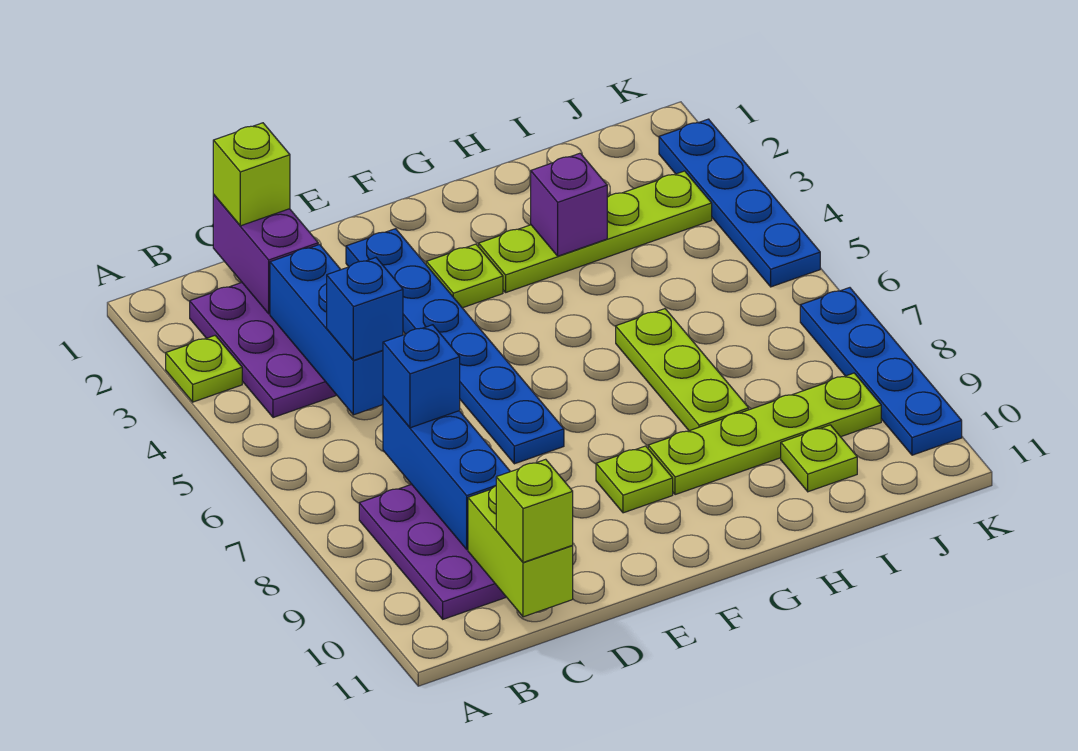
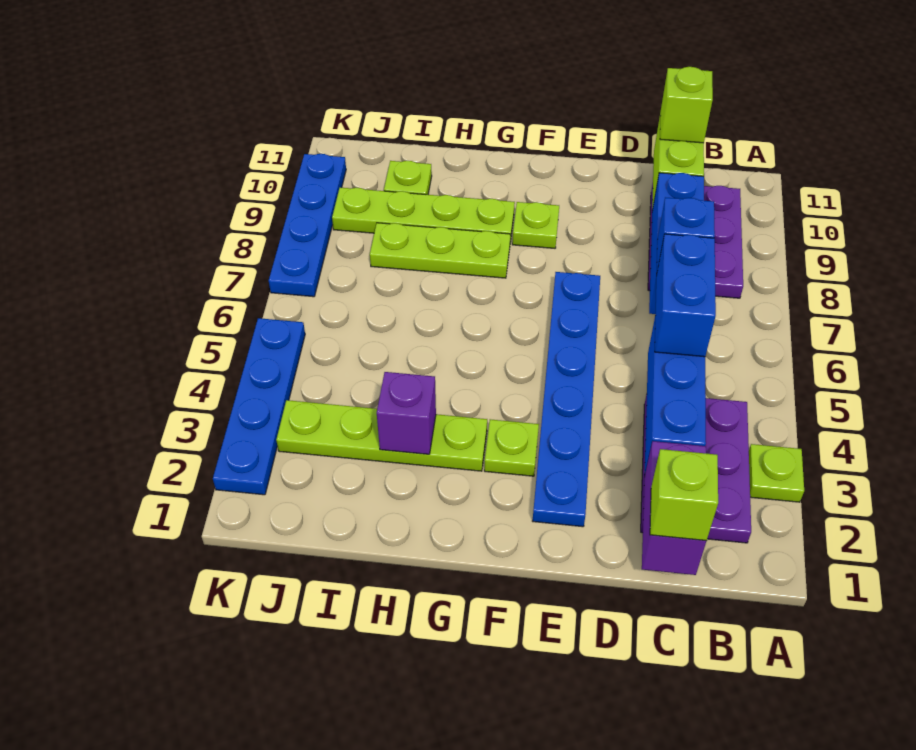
blue brick C5 level 3 -> blue brick C5:C6 level 3
lime plate H6:H8 level 1 -> lime plate G8:I8 level 1

